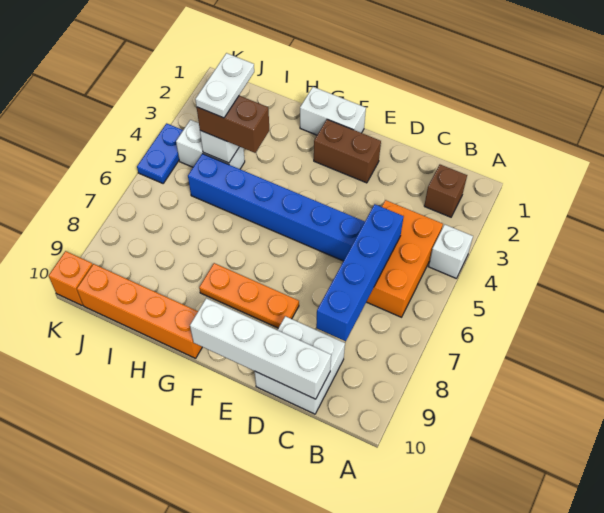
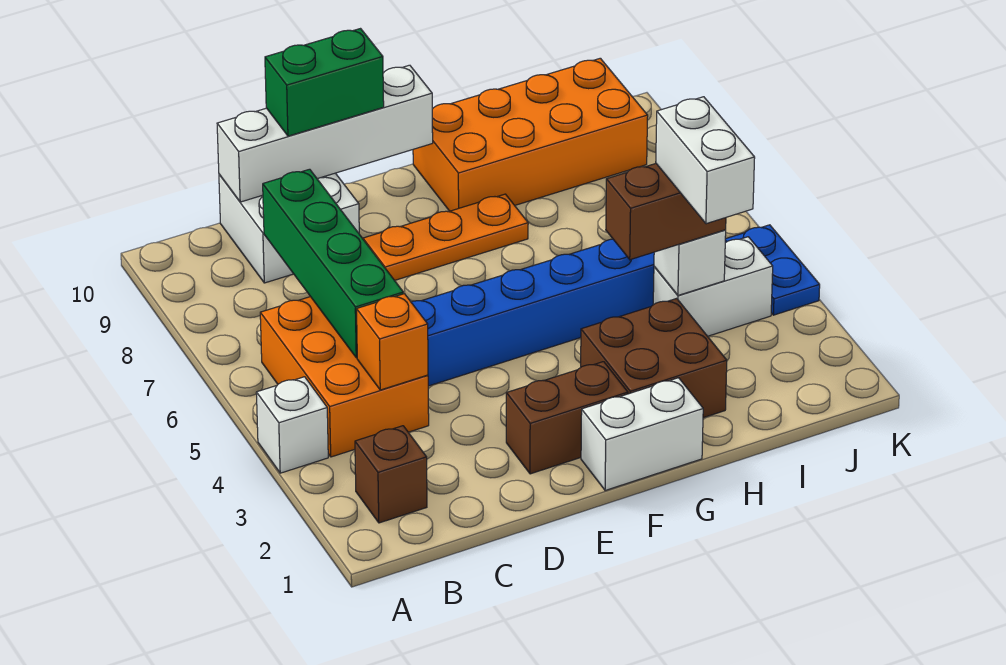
blue brick C5:C8 level 2 -> green brick C5:C8 level 2
none -> green brick D10:E10 level 3
none -> brown brick G2:H3 level 1
orange brick G10:J10 level 1 -> orange brick G9:J10 level 1
white plate I3:I4 level 4 -> white brick I3:I4 level 4
orange brick K10 level 1 -> orange brick C4 level 2

